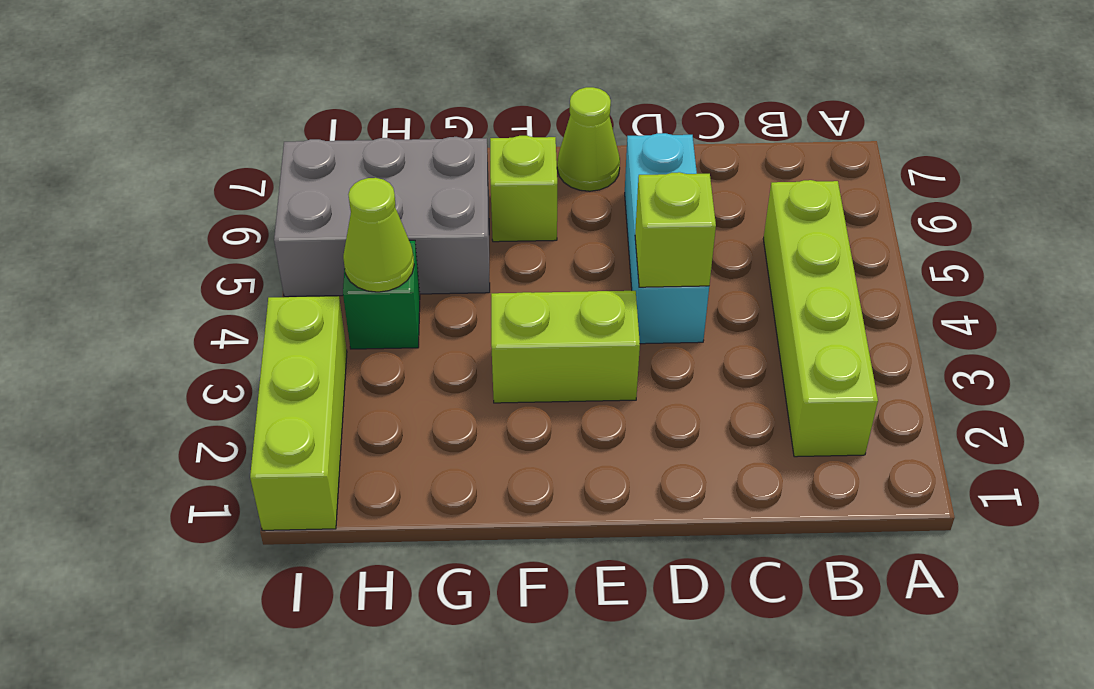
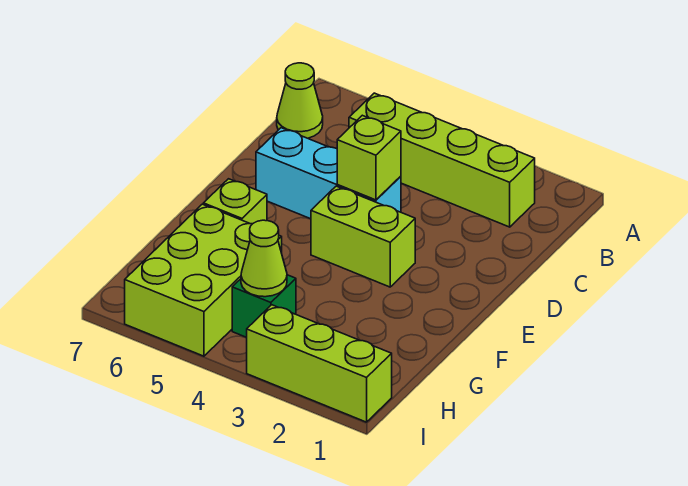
lime brick E3:F3 level 1 -> lime brick E3:E4 level 1
lime cone E7 level 1 -> lime cone B7 level 1
grey brick G5:I6 level 1 -> lime brick G5:I6 level 1

